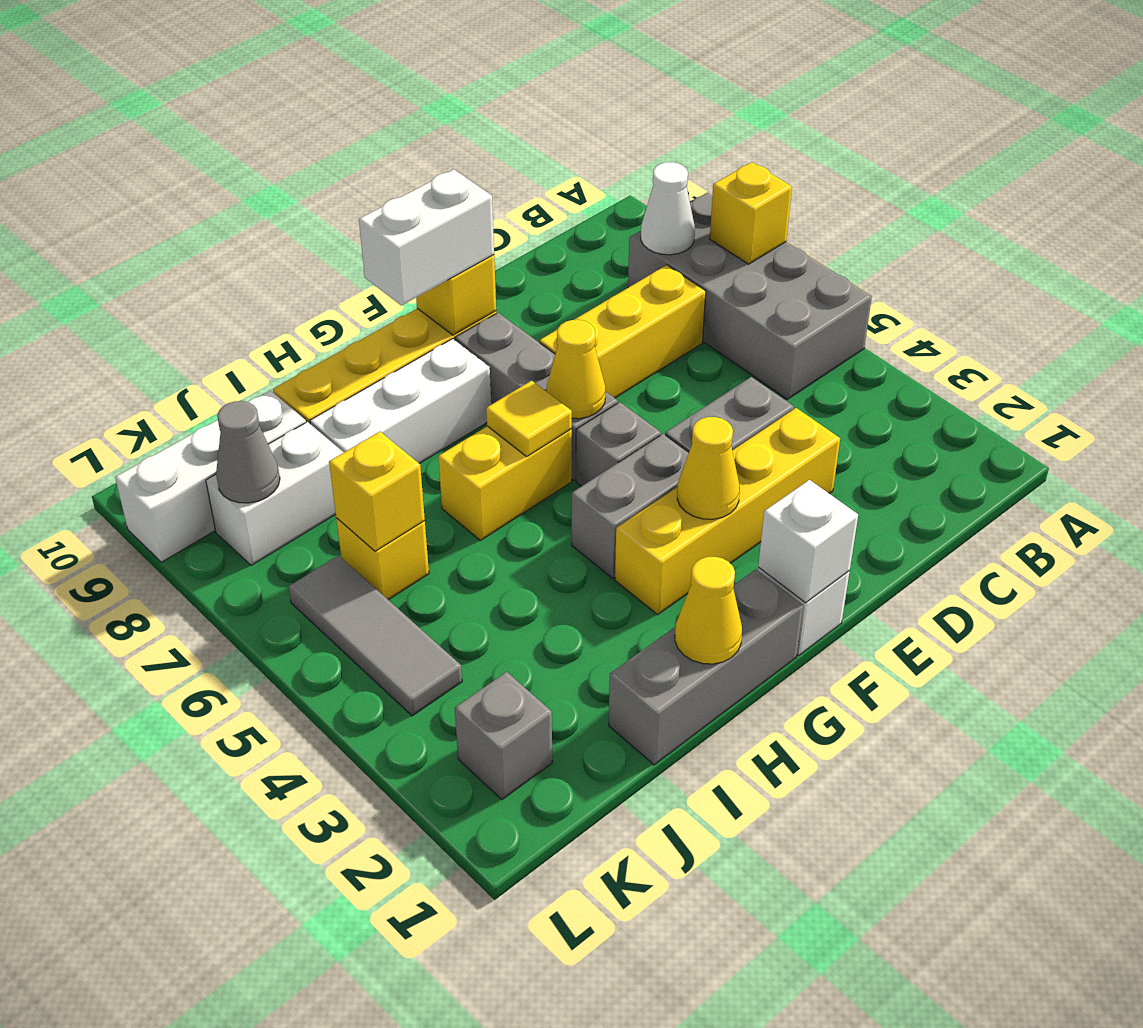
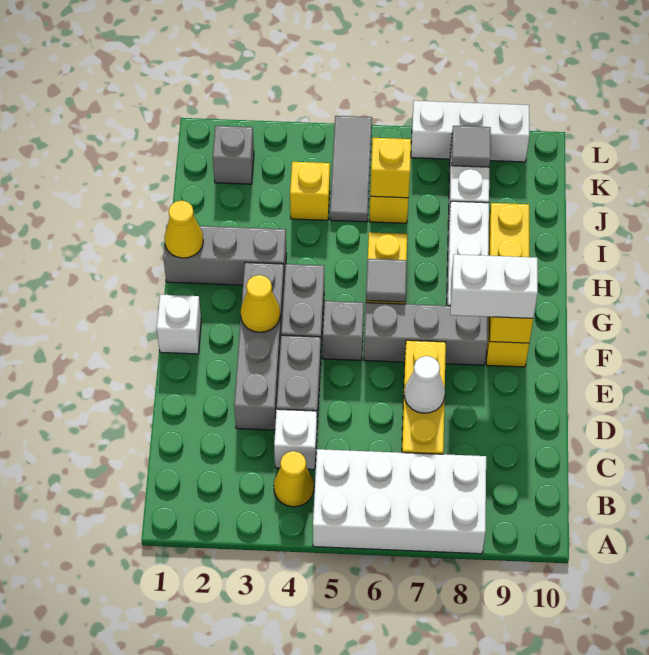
grey brick A5:B8 level 1 -> white brick A5:B8 level 1
yellow brick A7 level 2 -> yellow brick J4 level 1
white cone B8 level 2 -> white cone D7 level 2
yellow brick D3:G3 level 1 -> grey brick D3:G3 level 1
white brick F1 level 2 -> white brick C4 level 1
yellow cone F6 level 2 -> yellow cone B4 level 1
white brick F9:G9 level 3 -> white brick F8:F9 level 3
grey brick G1:I1 level 1 -> grey brick H1:H3 level 1
yellow tile G6 level 2 -> grey tile G6 level 2
white brick J9:L9 level 1 -> white brick L7:L9 level 1
grey tile K4:K6 level 1 -> grey tile J5:L5 level 1
grey cone K8 level 2 -> grey tile K8 level 2

